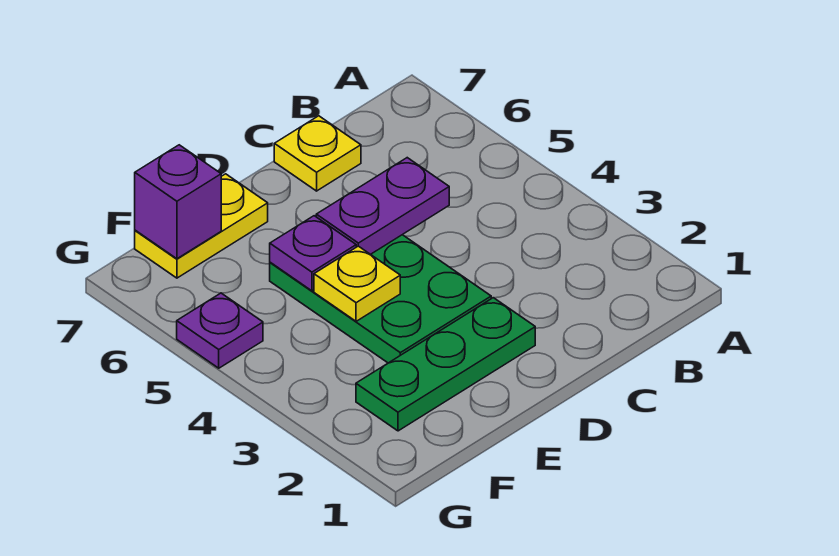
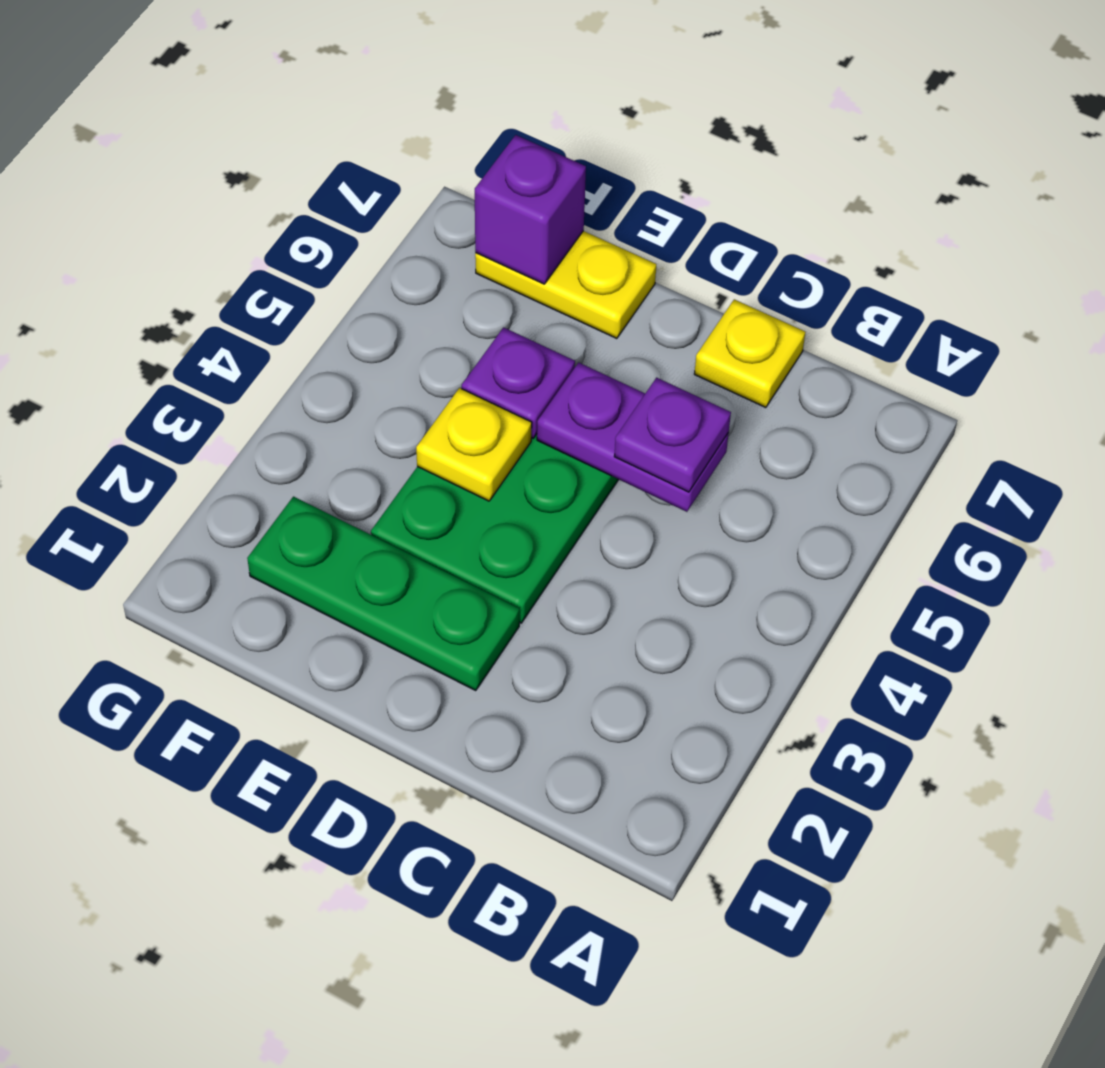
purple plate G5 level 1 -> purple plate C5 level 3

